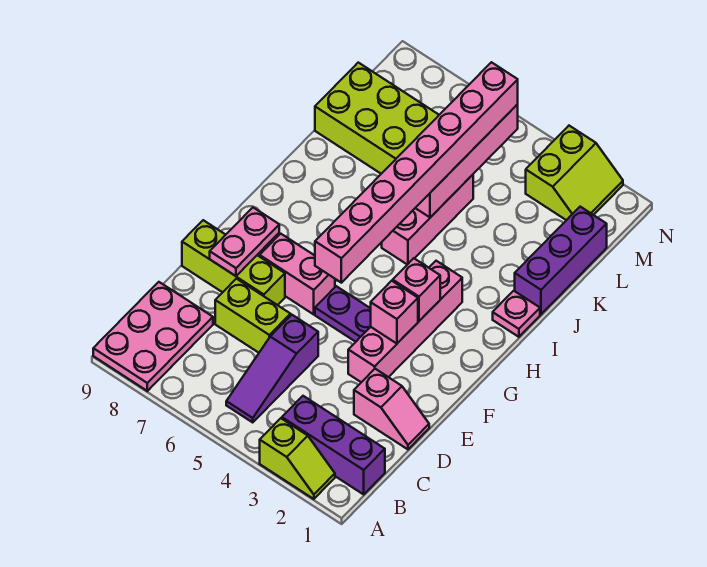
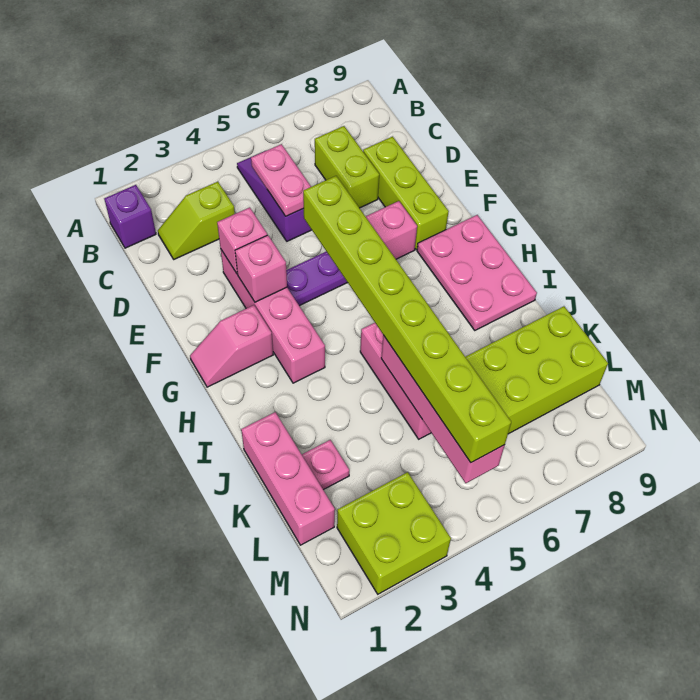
lime slope A2:A3 level 1 top 3 -> lime slope C2:C3 level 1 top 3
pink plate A8:C9 level 1 -> pink plate G8:I9 level 1
purple brick B1:B3 level 1 -> purple brick B1 level 1
pink slope D1:D2 level 1 top 2 -> pink slope G1:G2 level 1 top 2
lime brick D6:D7 level 1 -> lime brick C7:D7 level 1
lime brick E7:E9 level 1 -> lime brick D8:F8 level 1
pink plate E8:F8 level 2 -> pink plate C5:D5 level 2
pink brick F5:M5 level 3 -> lime brick F5:M5 level 3
pink brick G3 level 2 -> pink brick E3 level 2
pink plate I1 level 1 -> pink plate K2 level 1
purple brick J1:L1 level 1 -> pink brick J1:L1 level 1
lime slope M2:N3 level 1 top 3 -> lime brick M2:N3 level 1

